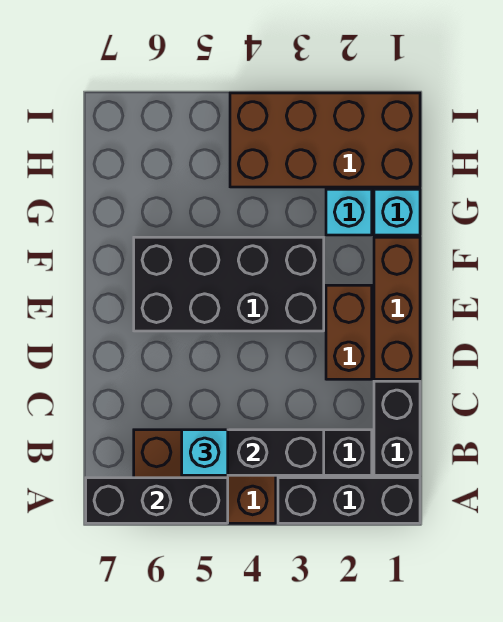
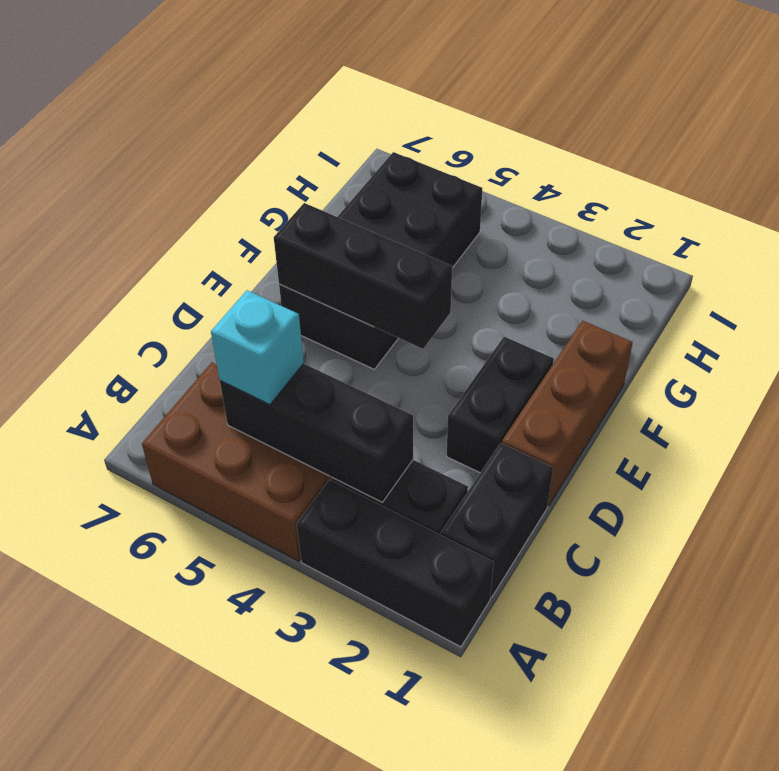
black brick A5:A7 level 2 -> black brick E4:E6 level 2
brown brick D2:E2 level 1 -> black brick D2:E2 level 1
black brick E3:F6 level 1 -> black brick E5:H6 level 1
cyan brick G1 level 1 -> none
cyan brick G2 level 1 -> none
brown brick H1:I4 level 1 -> none

